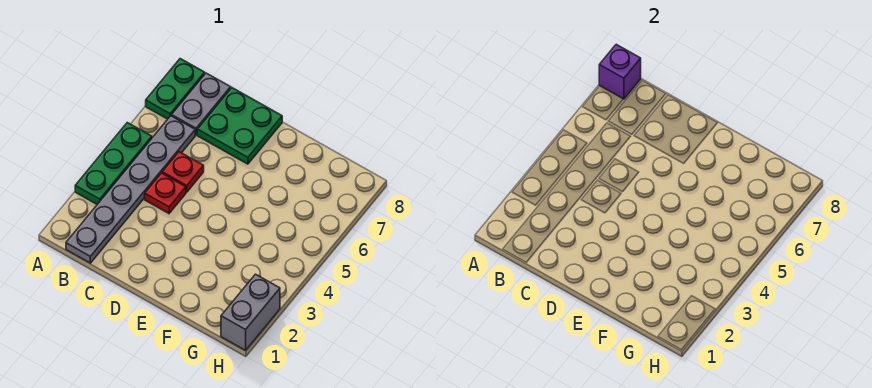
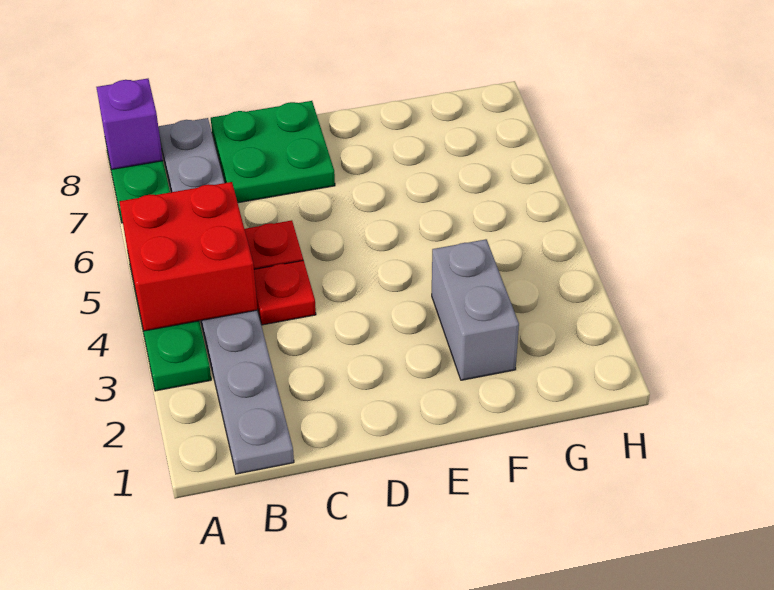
none -> red brick A4:B5 level 2
grey brick H1:H2 level 1 -> grey brick F2:F3 level 1

